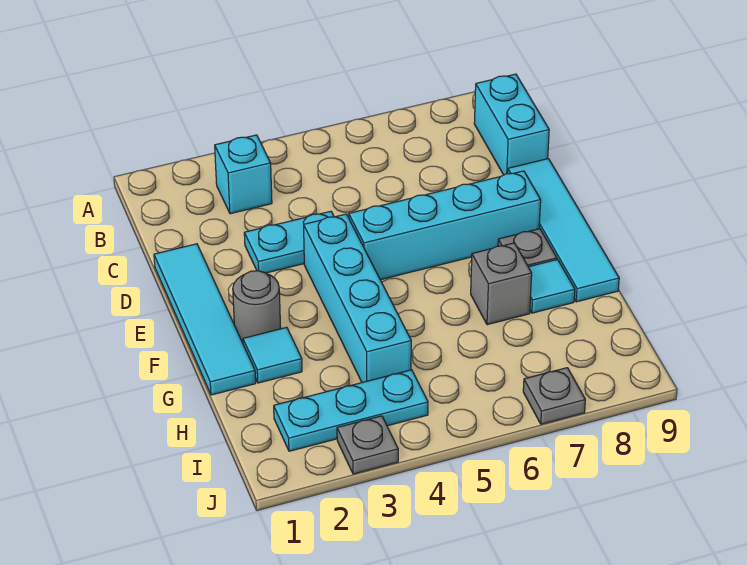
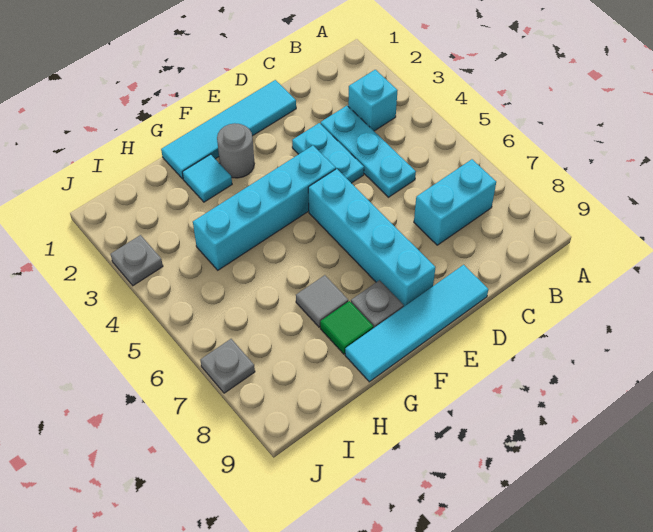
cyan brick B9:C9 level 1 -> cyan brick B7:C7 level 1
grey brick G7 level 1 -> grey tile G7 level 1
cyan tile G8 level 1 -> green tile G8 level 1
cyan plate I2:I4 level 1 -> cyan plate C3:C5 level 1

